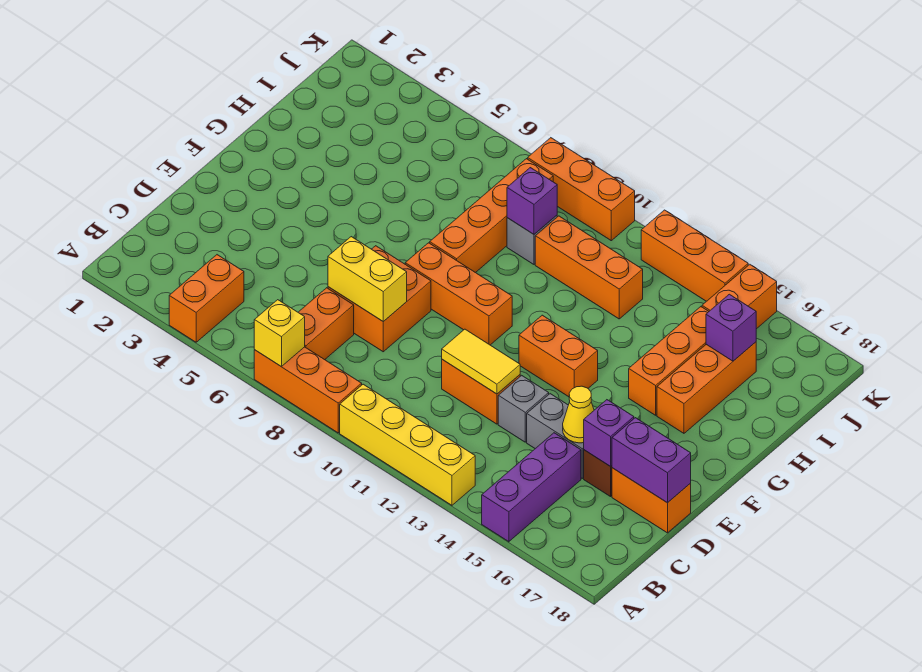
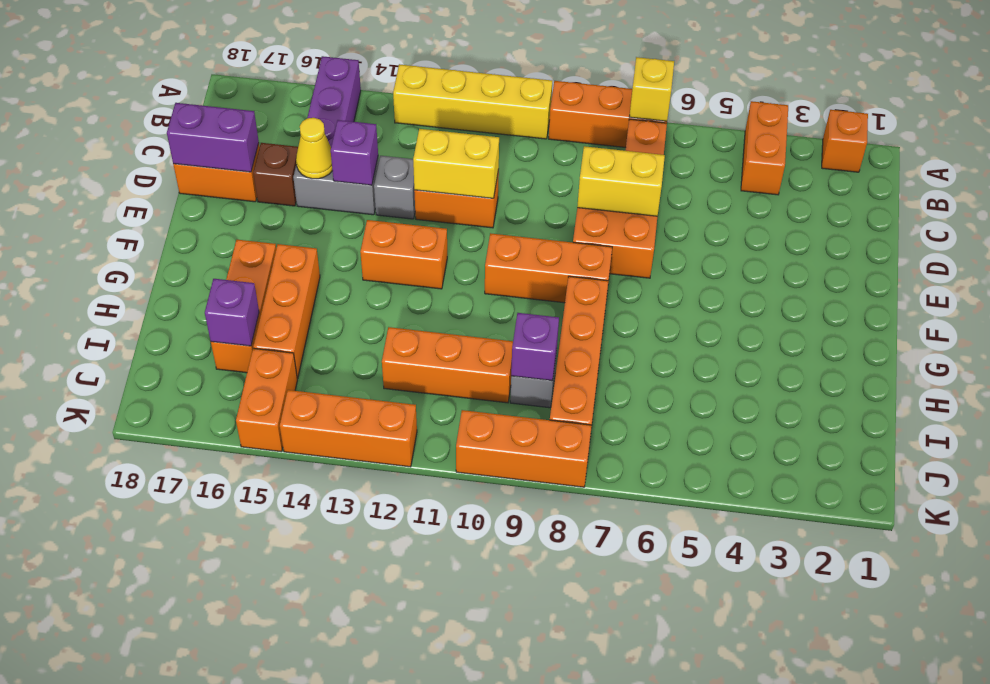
none -> orange brick A2 level 1
yellow tile D11:D12 level 2 -> yellow brick D11:D12 level 2
purple brick D16 level 2 -> purple brick D14 level 2

